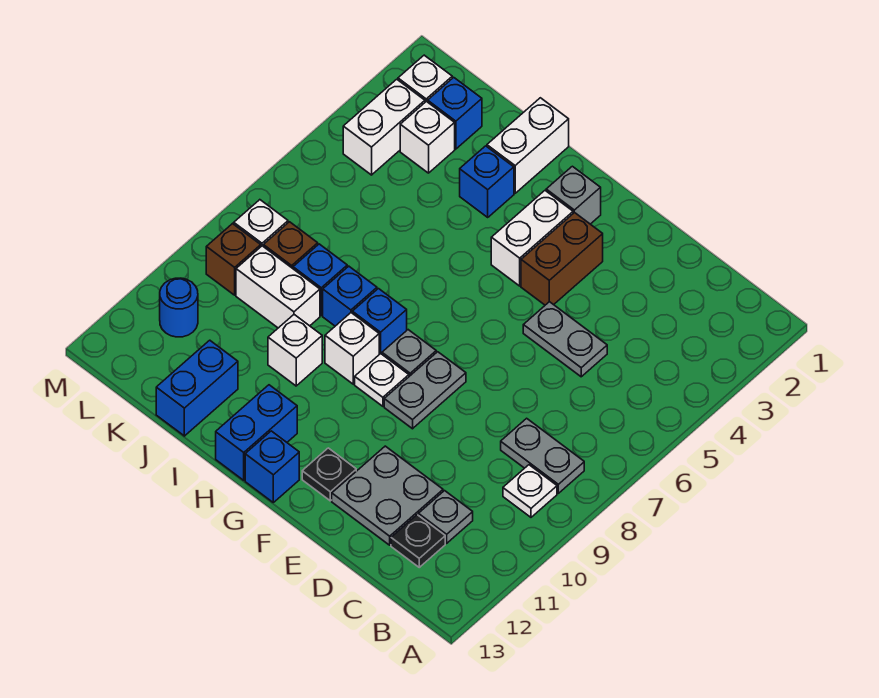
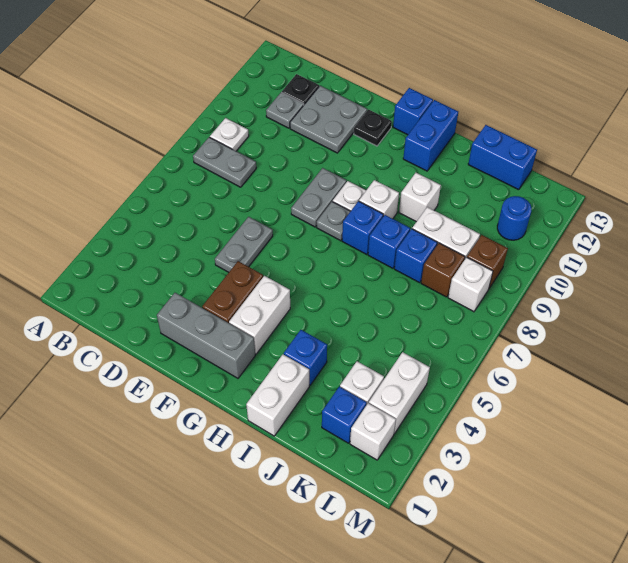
grey plate D5:E5 level 1 -> grey plate E5:E6 level 1
grey brick G2 level 1 -> grey brick E2:G2 level 1
blue brick J12:J13 level 1 -> blue brick J13:K13 level 1

